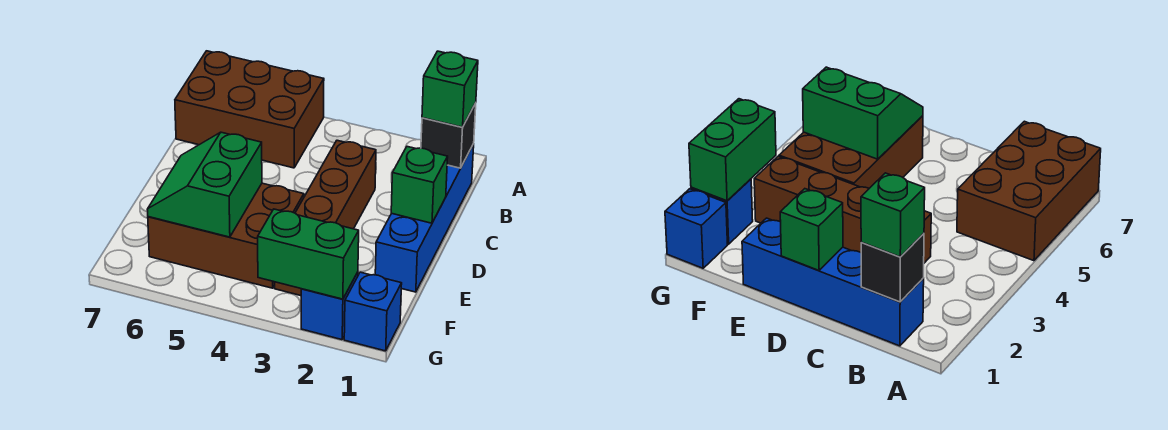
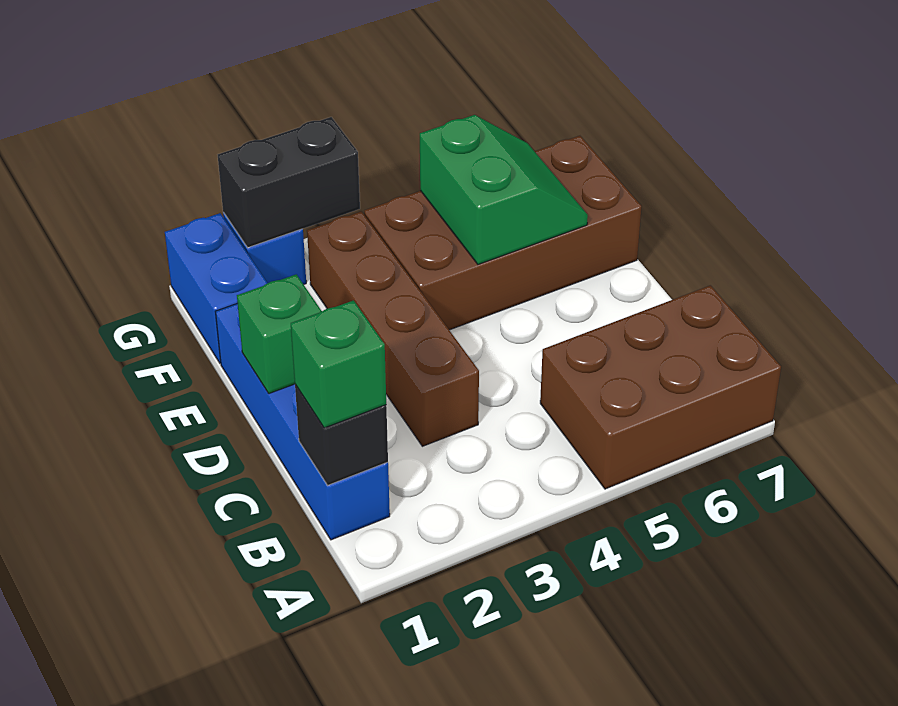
brown brick E4:F6 level 1 -> brown brick E4:F7 level 1
blue brick G1 level 1 -> blue brick F1:G1 level 1
green brick G2:G3 level 2 -> black brick G2:G3 level 2

